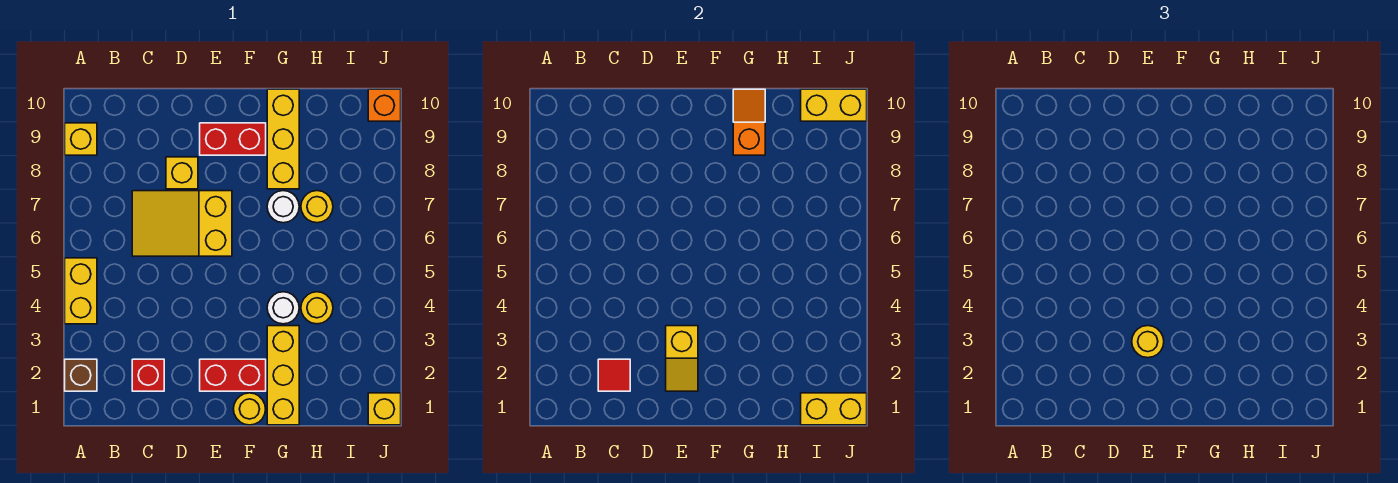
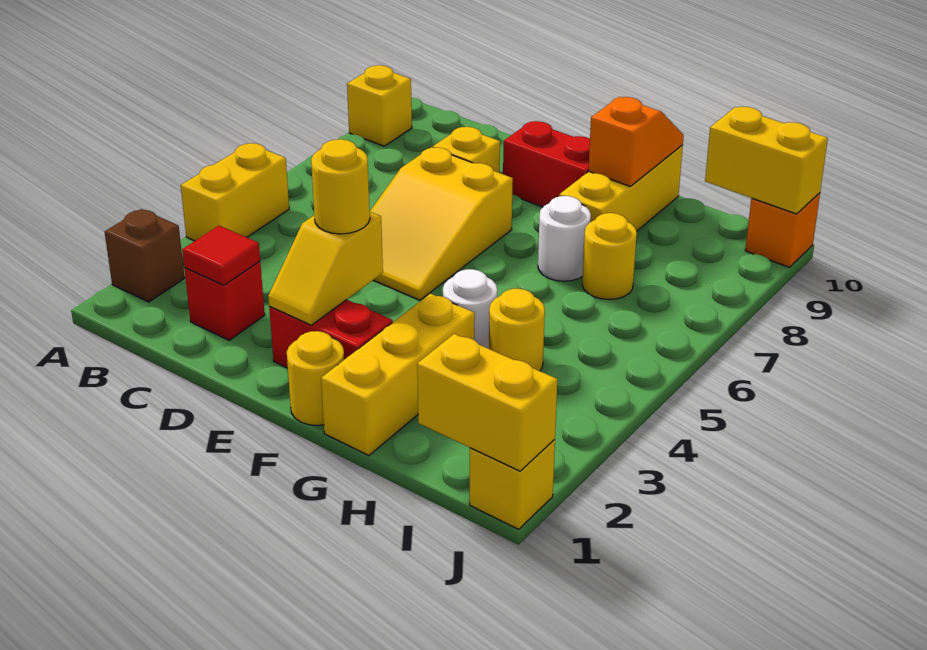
yellow slope C6:E7 level 1 top E -> yellow slope D5:E7 level 1 top 7

